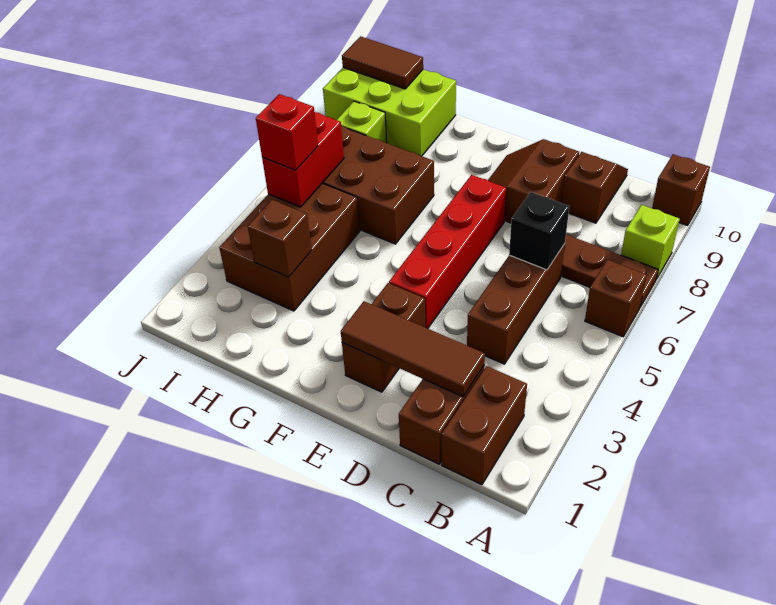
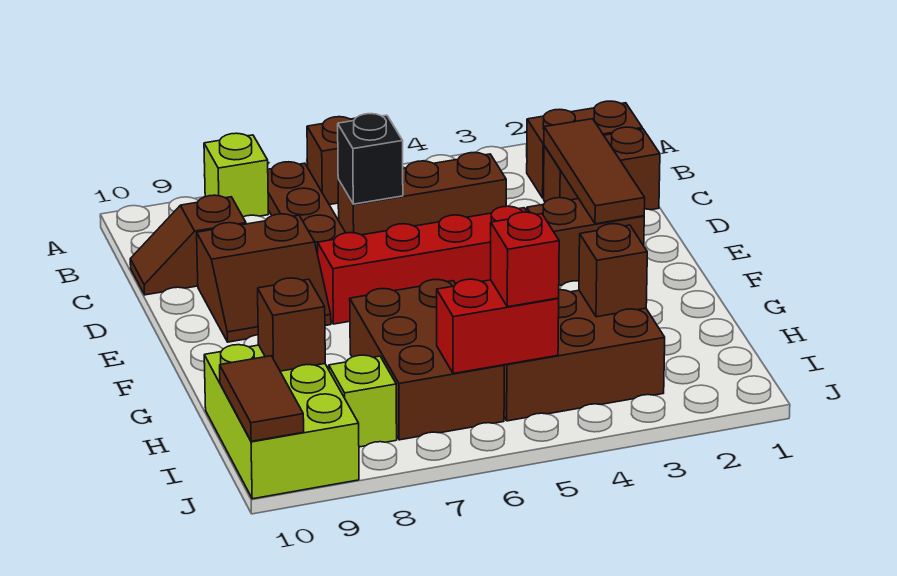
brown brick A10 level 1 -> brown brick H9 level 2

